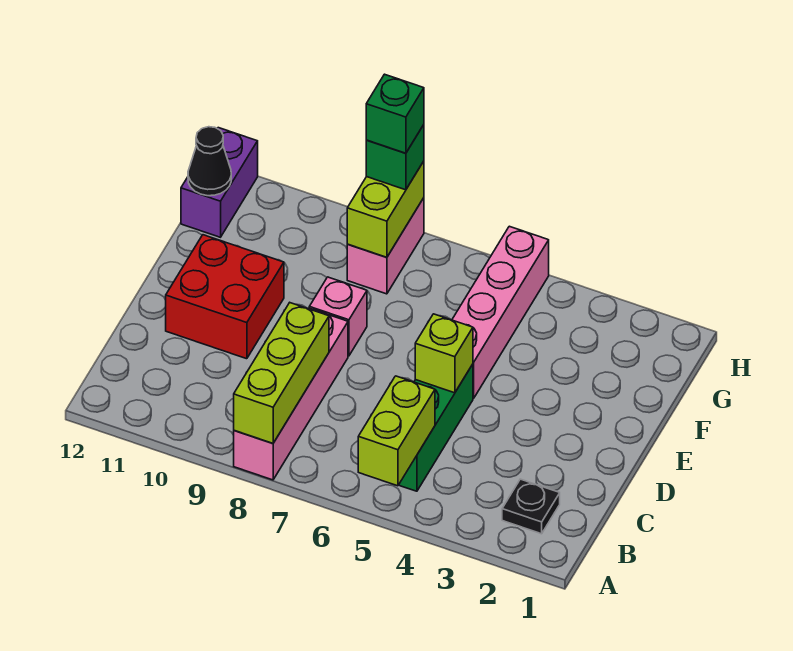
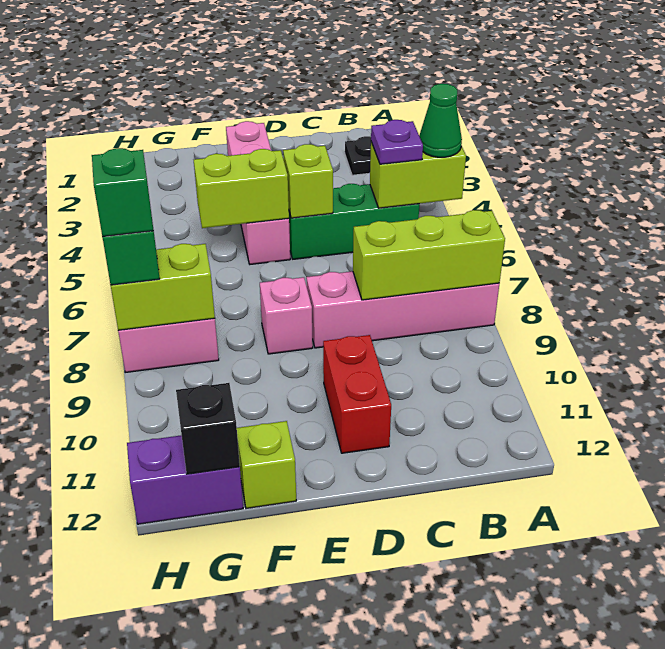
none -> green cone A5 level 3
none -> purple plate B5 level 3
red brick D10:E11 level 1 -> red brick D10:D11 level 1
pink brick E5:H5 level 1 -> pink brick E2:E5 level 1
none -> lime brick E5:F5 level 2
none -> lime brick F12 level 1
black cone G12 level 2 -> black brick G12 level 2

